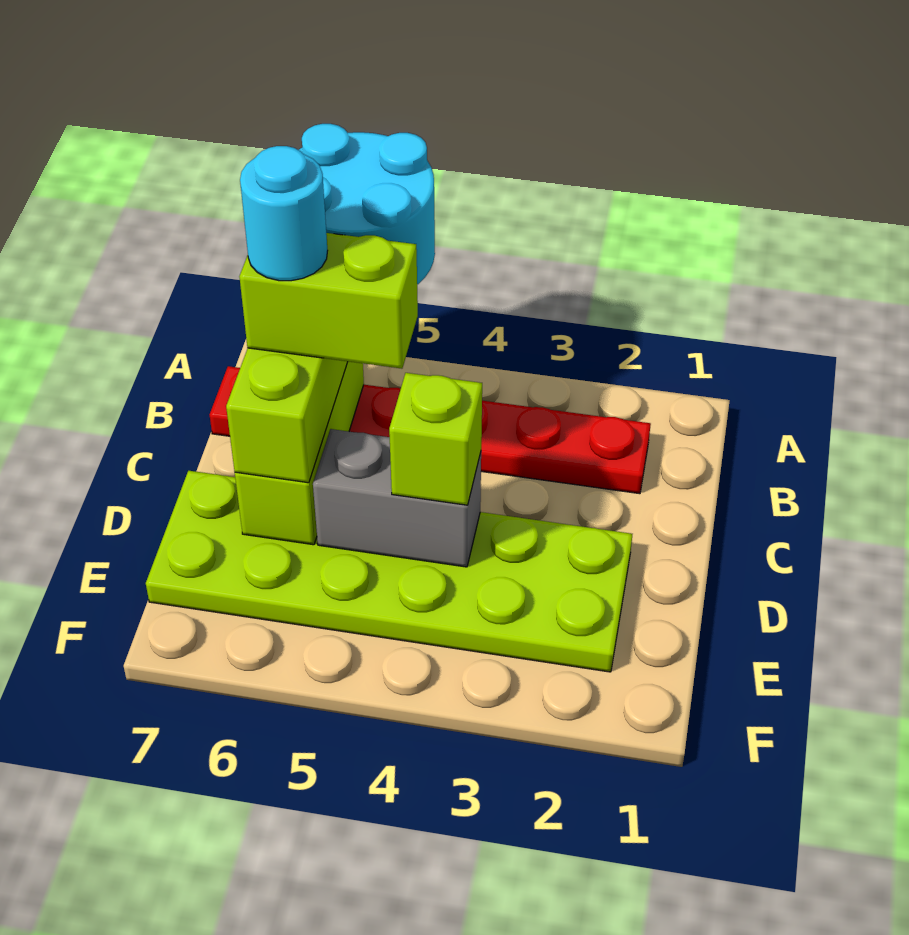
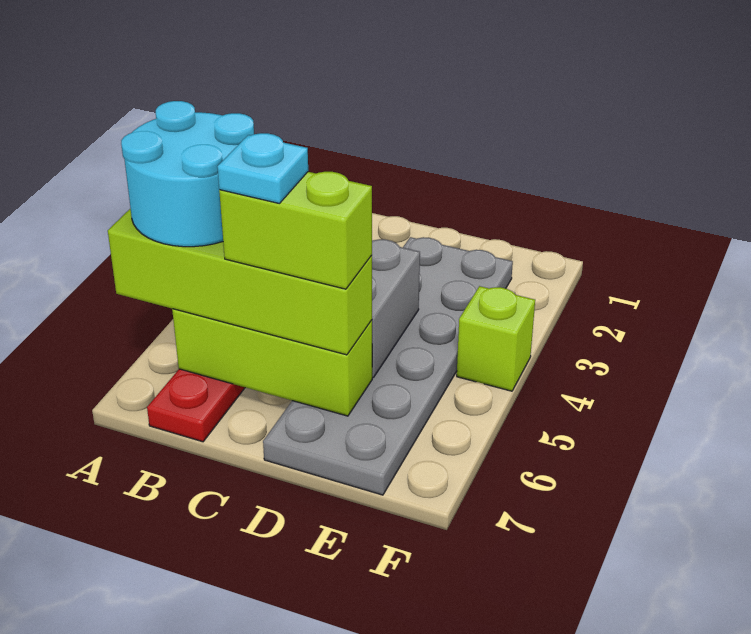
lime brick C5:C6 level 4 -> lime brick C6:D6 level 4
cyan round brick C6 level 5 -> cyan plate C6 level 5
lime plate D2:E7 level 1 -> grey plate D2:E7 level 1
lime brick D4 level 3 -> lime brick F4 level 1

